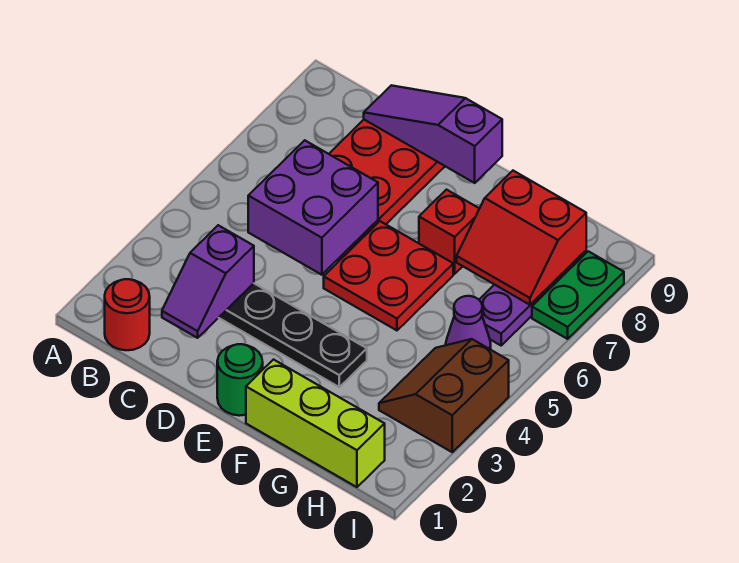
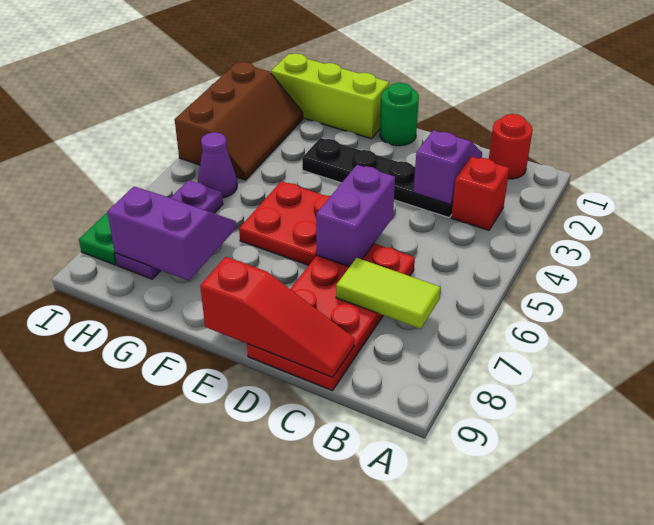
none -> lime tile B7:C7 level 2
purple brick C5:D6 level 2 -> purple brick D5:D6 level 2
purple slope C9:E9 level 2 top E -> red slope C9:E9 level 2 top E
red brick F7 level 1 -> red brick B3 level 1
red slope G7:H8 level 2 top 8 -> purple slope G7:H8 level 2 top 8
brown slope H3:I4 level 1 top I -> brown slope H2:I4 level 1 top I

